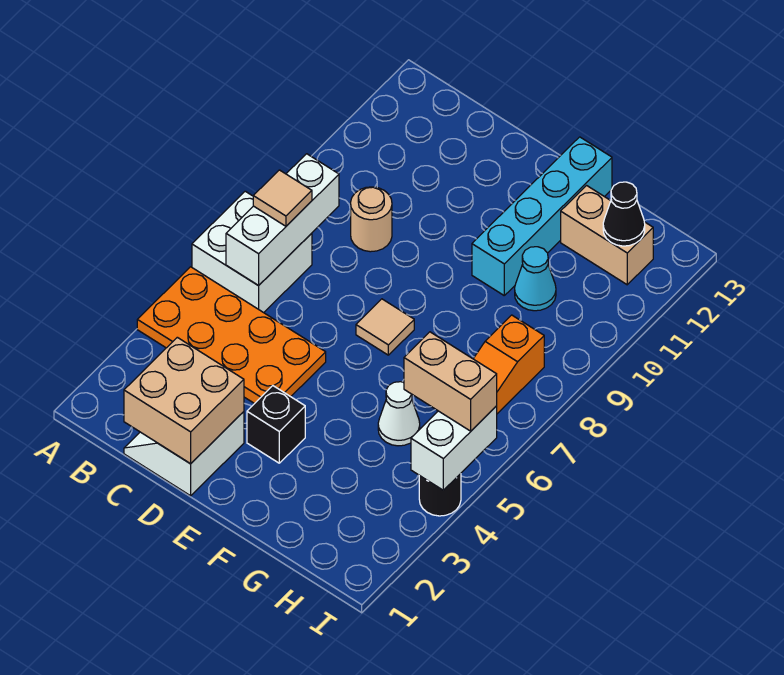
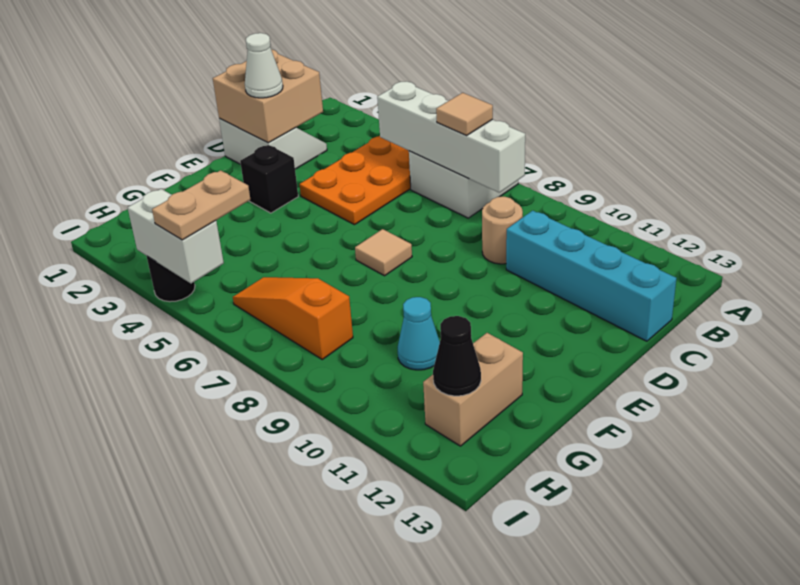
white brick B6:B8 level 2 -> white brick B5:B8 level 2
cyan brick F10:F13 level 1 -> cyan brick C10:C13 level 1
white cone G5 level 1 -> white cone D2 level 3
tan brick H5:I5 level 3 -> tan plate H5:I5 level 3

